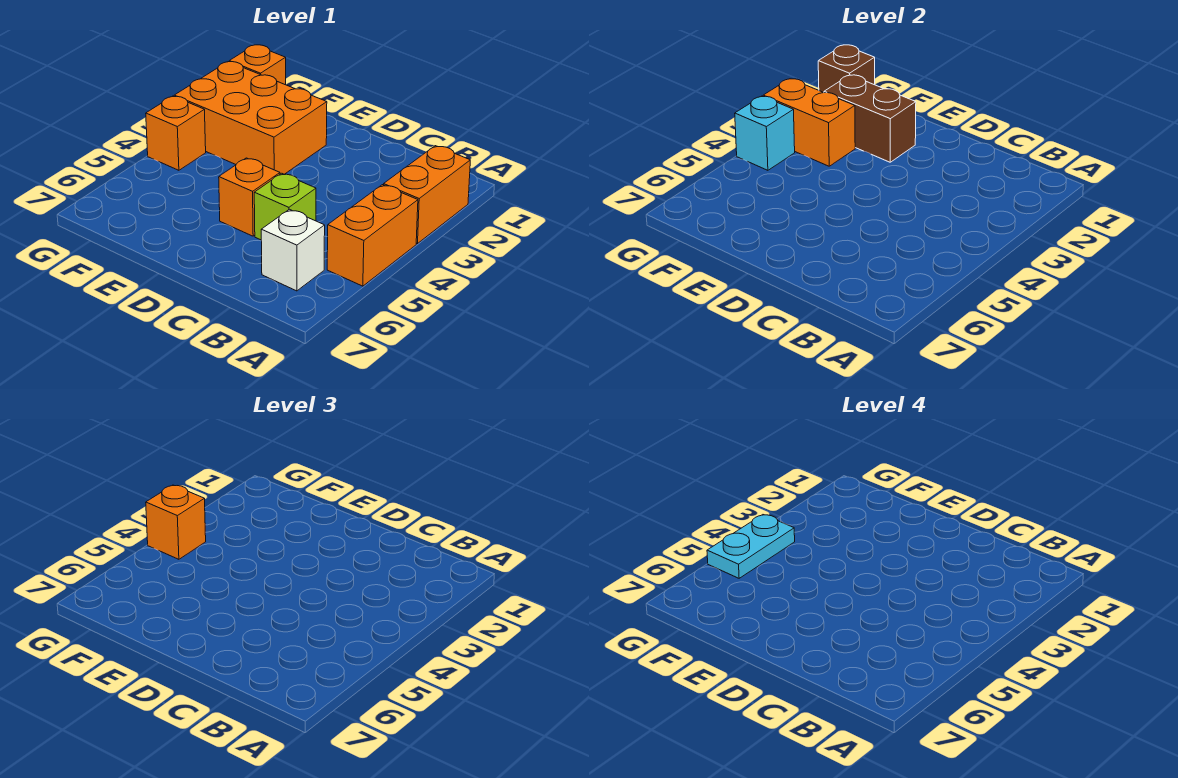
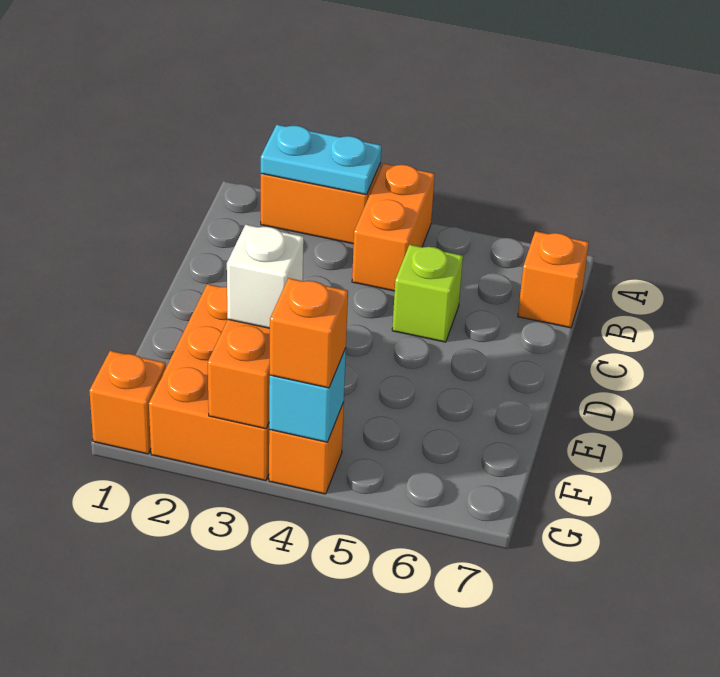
orange brick A4:A5 level 1 -> orange brick A4:B4 level 1
white brick B6 level 1 -> white brick F3 level 3
orange brick D5 level 1 -> orange brick B7 level 1
brown brick E2:F2 level 2 -> none
brown brick G1 level 2 -> none
cyan plate G4:G5 level 4 -> cyan plate A2:A3 level 2

